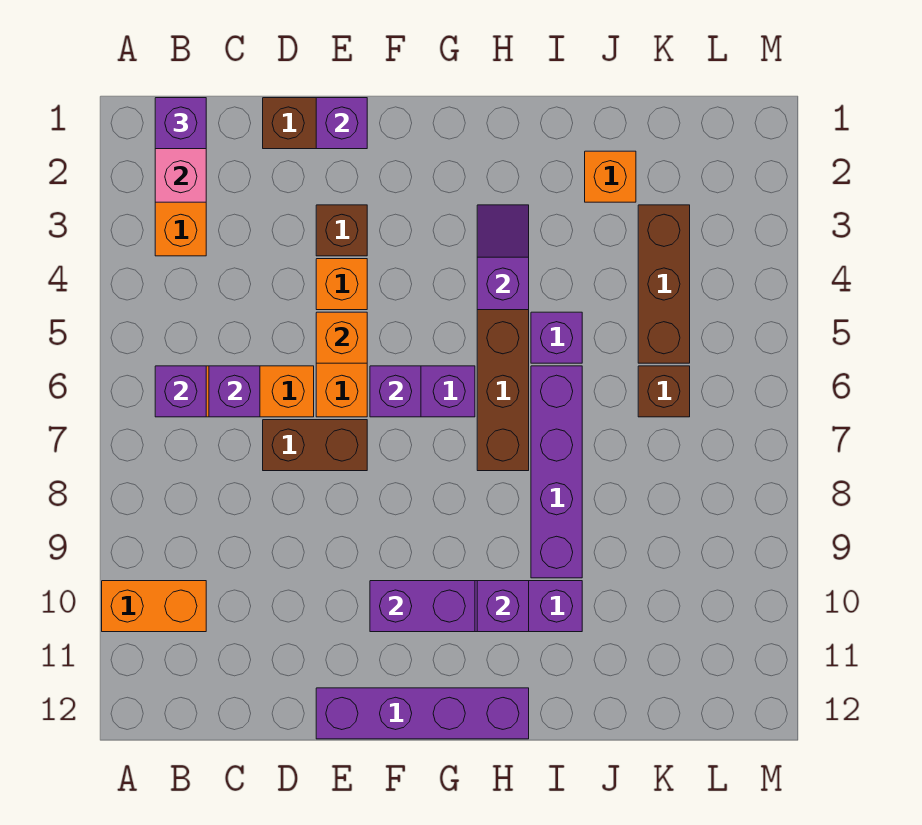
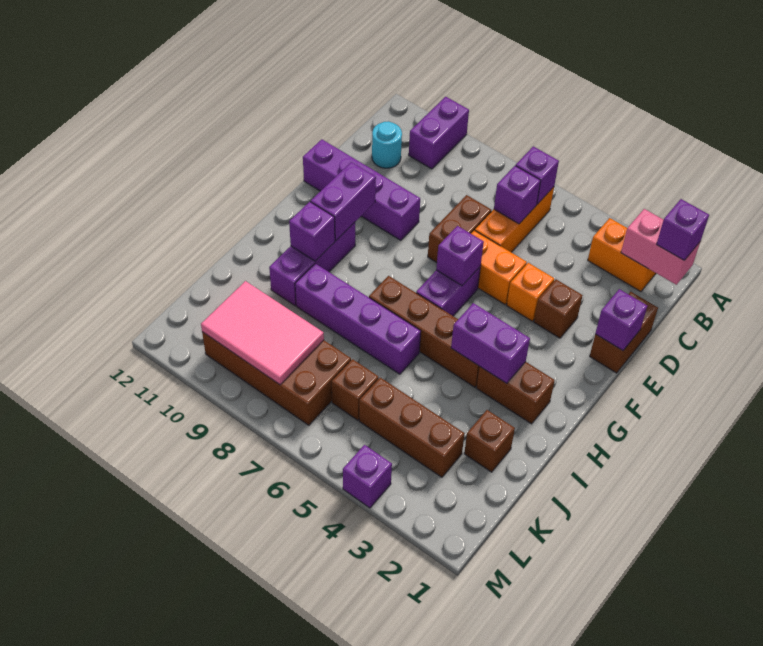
orange brick A10:B10 level 1 -> purple brick A10:B10 level 1
none -> cyan round brick C11 level 1
orange brick E5 level 2 -> none
purple brick E12:H12 level 1 -> purple brick E9:E12 level 1
none -> brown brick H2:H3 level 1
purple slope H3:H4 level 2 top 4 -> purple brick H3:H4 level 2
purple brick I5 level 1 -> purple brick M4 level 1
orange brick J2 level 1 -> brown brick J2 level 1
none -> brown brick K7:L10 level 1
none -> pink tile K8:L10 level 2

